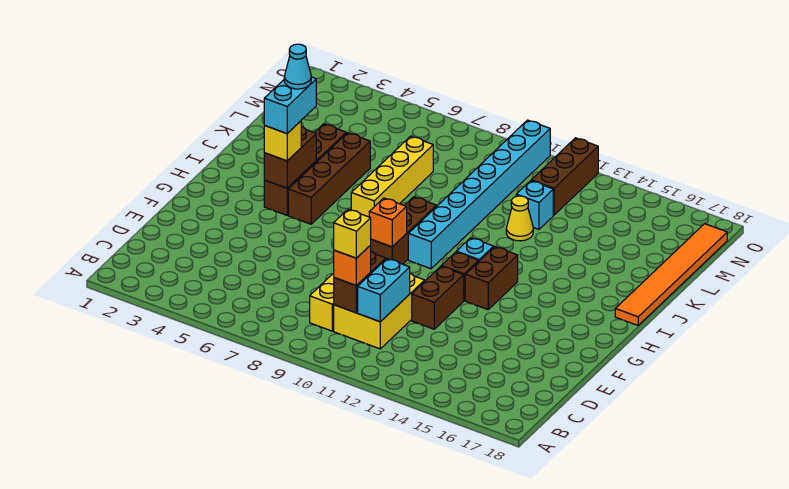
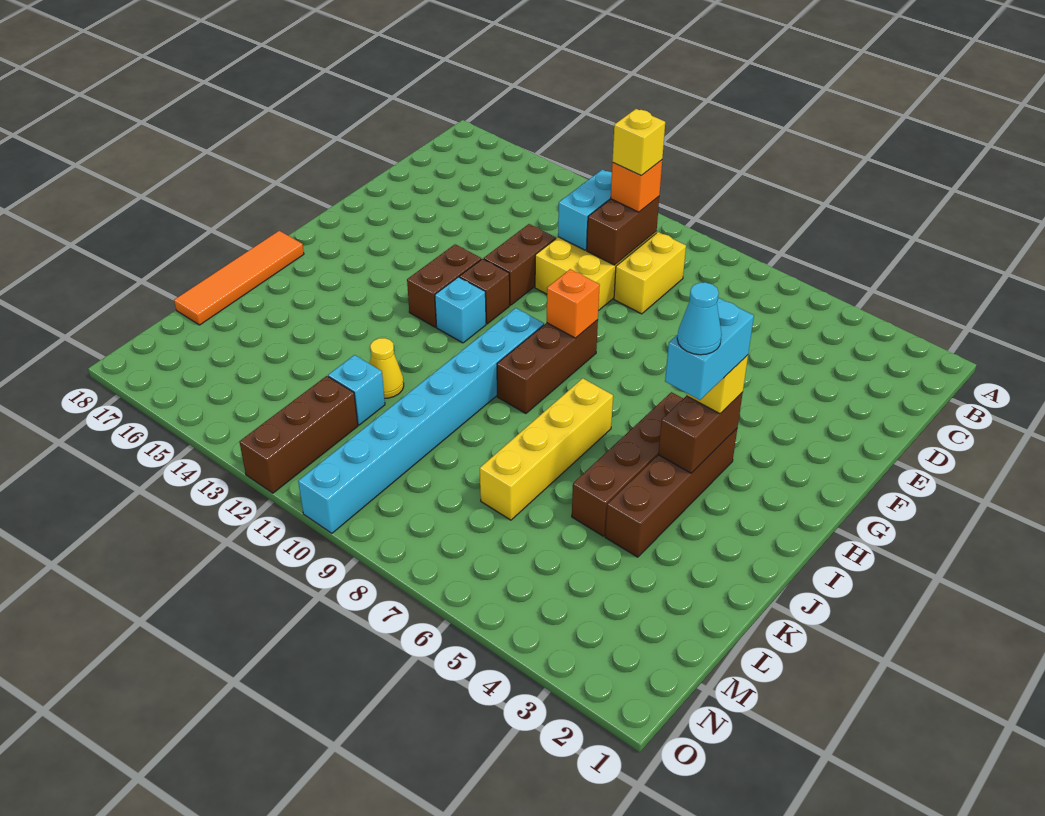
orange tile I18:N18 level 1 -> orange tile I18:L18 level 1

